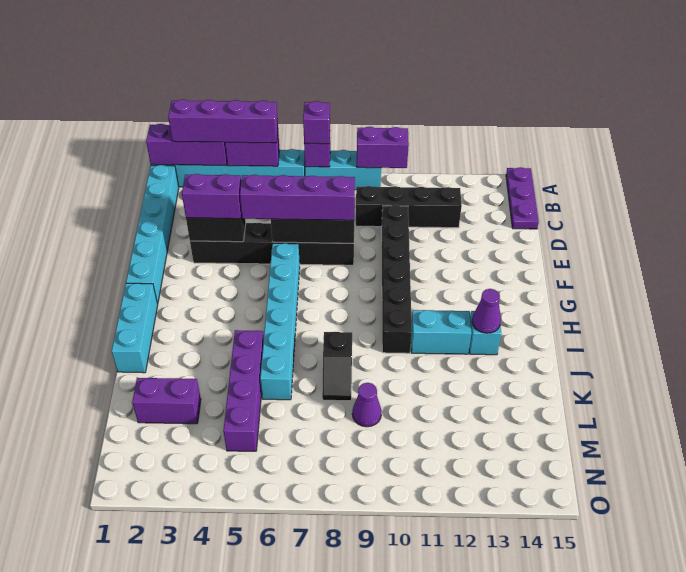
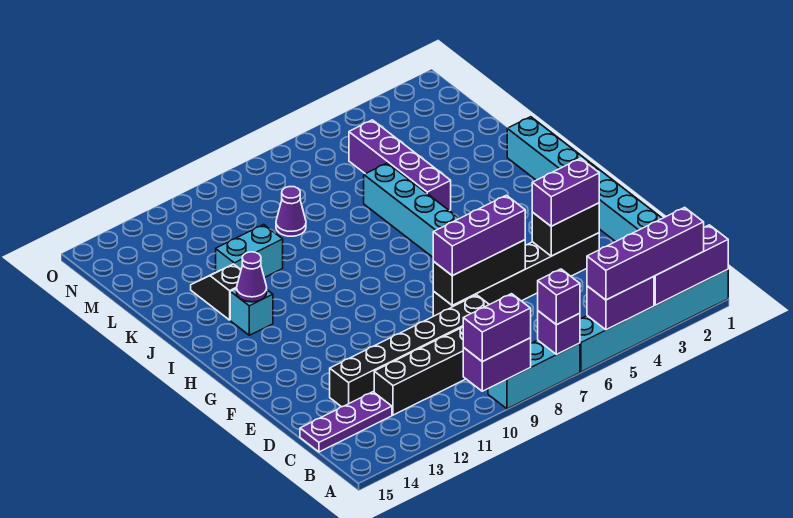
purple plate A15:C15 level 1 -> purple plate C13:C15 level 1
black brick D10:I10 level 1 -> black brick D8:D13 level 1
purple brick E5:E8 level 3 -> purple brick E6:E8 level 3
cyan brick I11:I12 level 1 -> cyan brick K11:K12 level 1
black slope J8:K8 level 1 top J -> black slope J13:K13 level 1 top J
purple brick L2:L3 level 1 -> purple brick A9:A10 level 3

